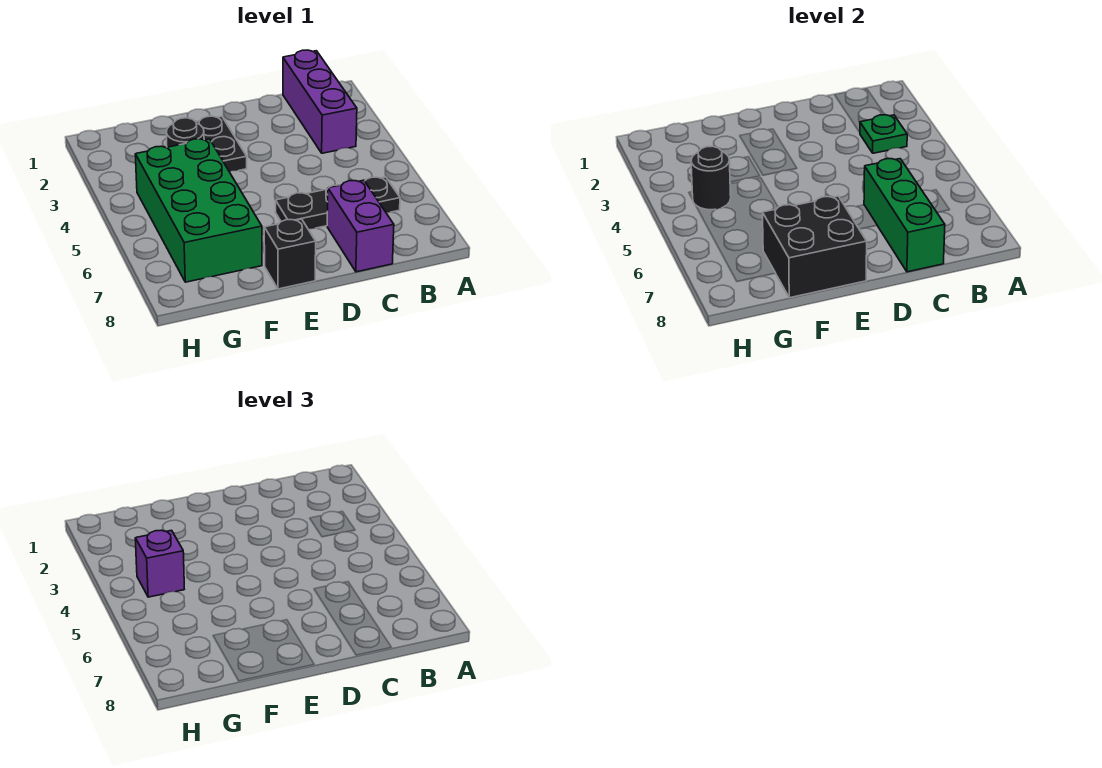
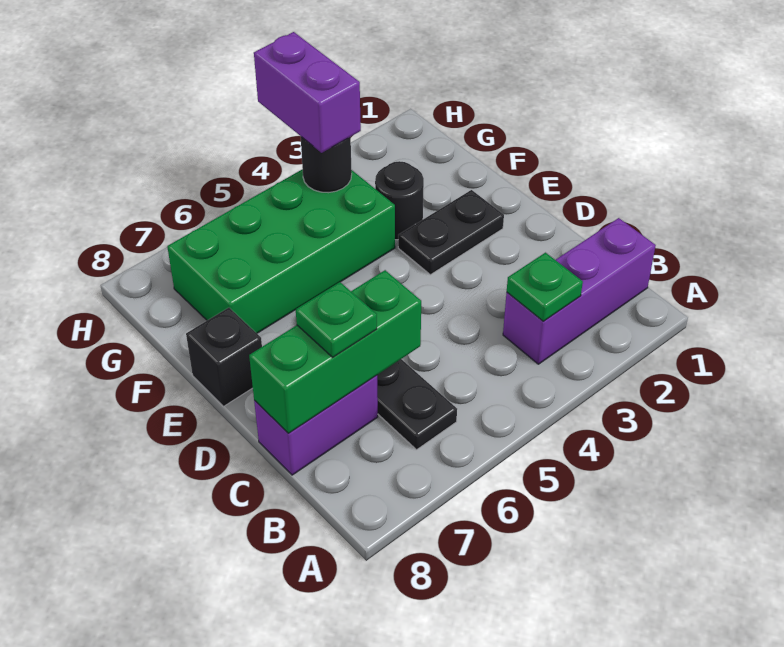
none -> green plate C7 level 3
black brick E7:F8 level 2 -> none
purple brick G4 level 3 -> purple brick G4:H4 level 3

